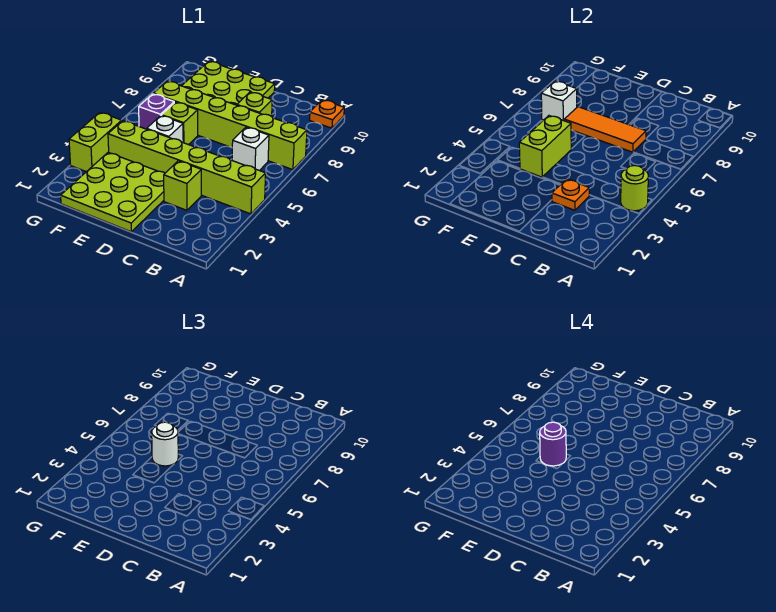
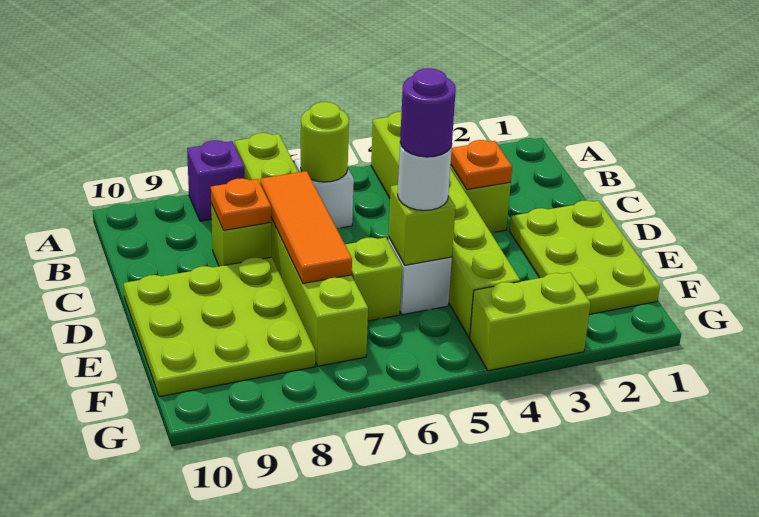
lime round brick A4 level 2 -> lime round brick B6 level 2
orange plate A10 level 1 -> orange plate C8 level 2
lime plate D1:F3 level 1 -> lime plate D1:F2 level 1
lime brick E4:E5 level 2 -> lime brick E5 level 2
purple brick F6 level 1 -> purple brick A8 level 1
white brick F7 level 2 -> none

